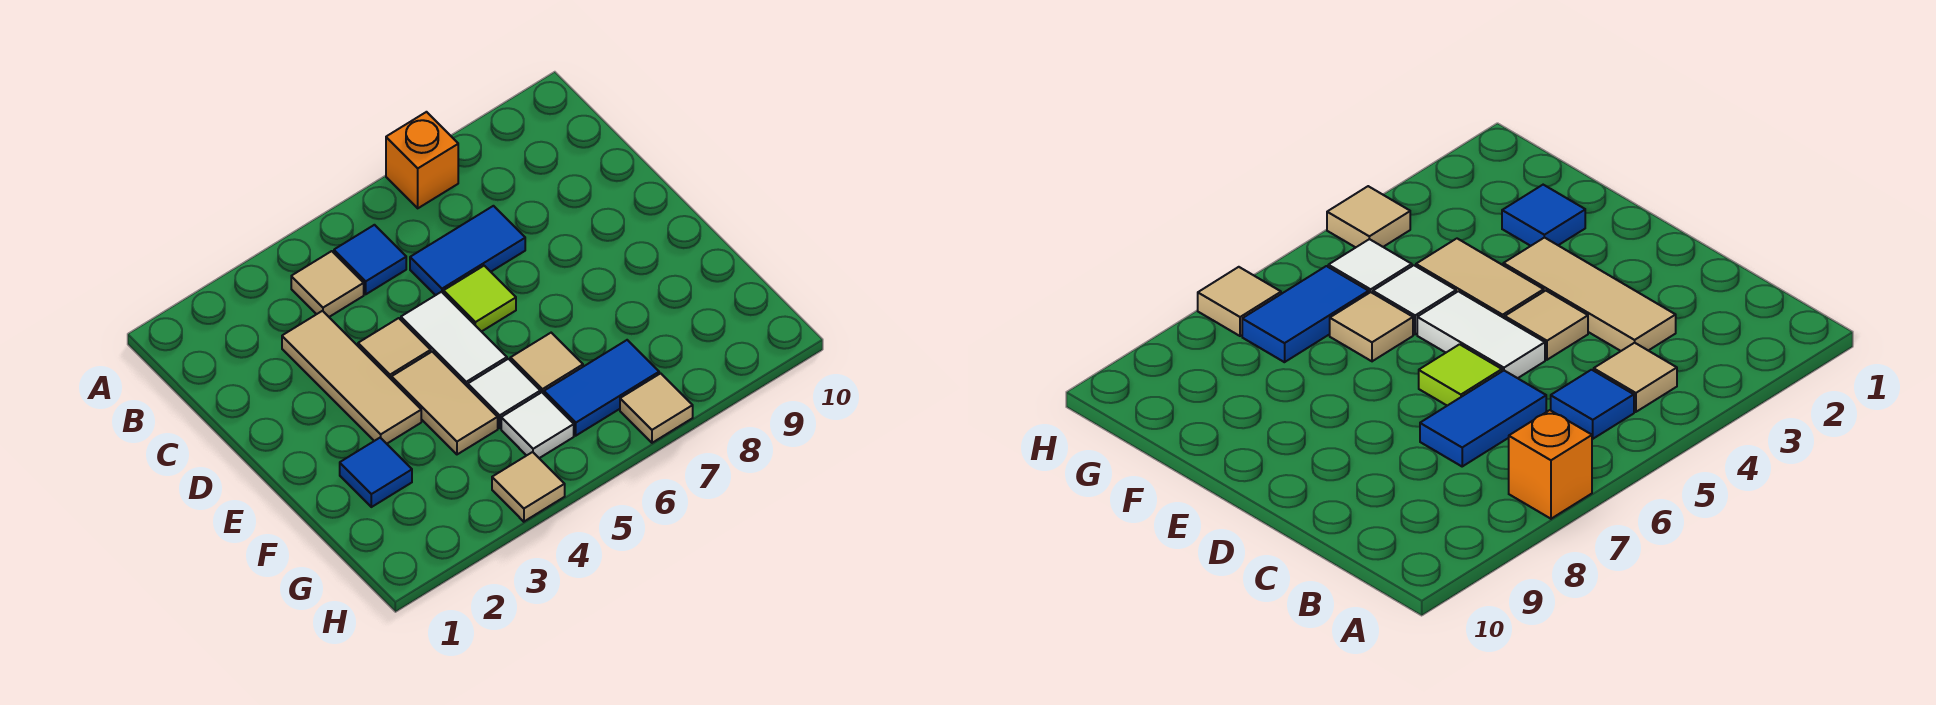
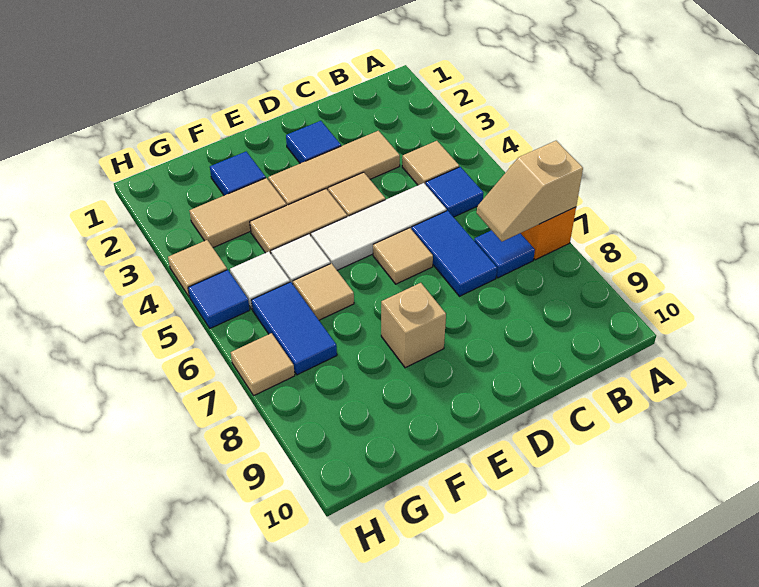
none -> tan slope A7:B7 level 2 top A
none -> blue tile B7 level 1
none -> blue tile D2 level 1
white tile D5:E5 level 1 -> white tile C5:E5 level 1
lime tile D6 level 1 -> tan tile D6 level 1
none -> tan brick E8 level 1
none -> tan tile F3:G3 level 1
none -> blue tile H5 level 1

